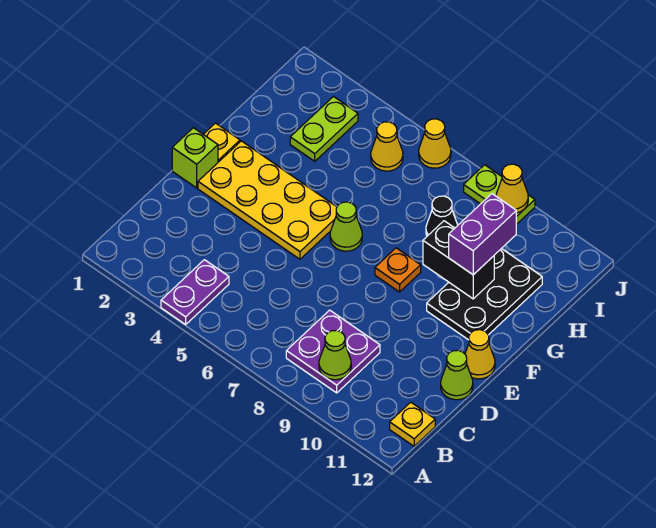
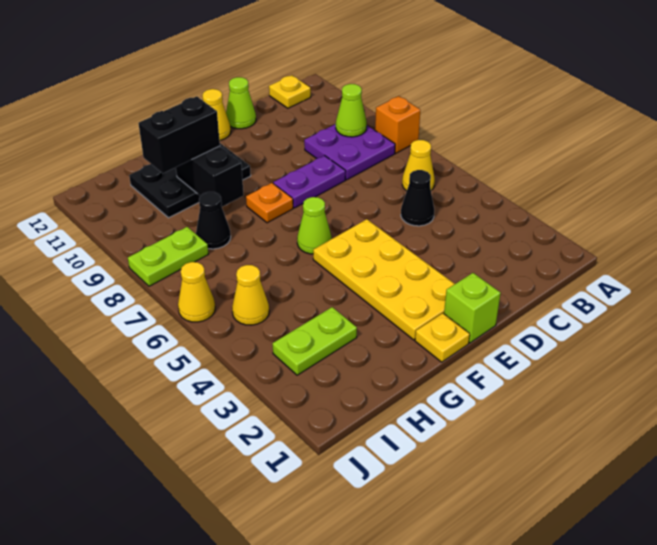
purple plate A4:B4 level 1 -> purple plate D8:E8 level 1
none -> orange brick A8 level 1
none -> black cone C5 level 1
purple brick G10:H10 level 3 -> black brick G10:H10 level 3
lime plate J8:J9 level 1 -> lime plate I8:J8 level 1
yellow cone J9 level 2 -> yellow cone B6 level 1

